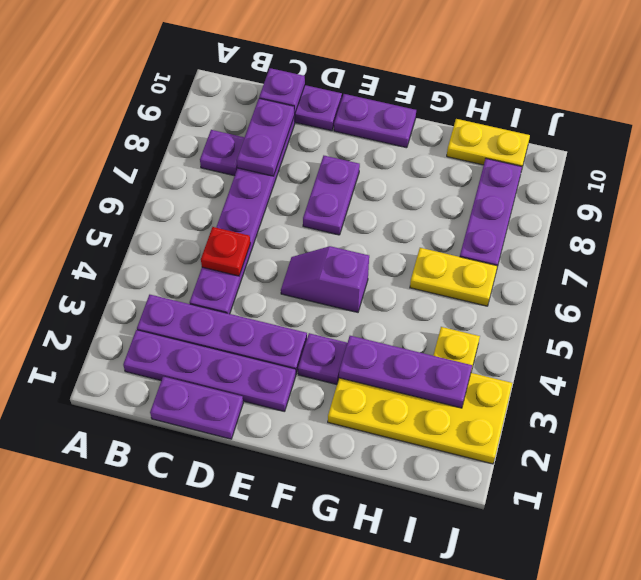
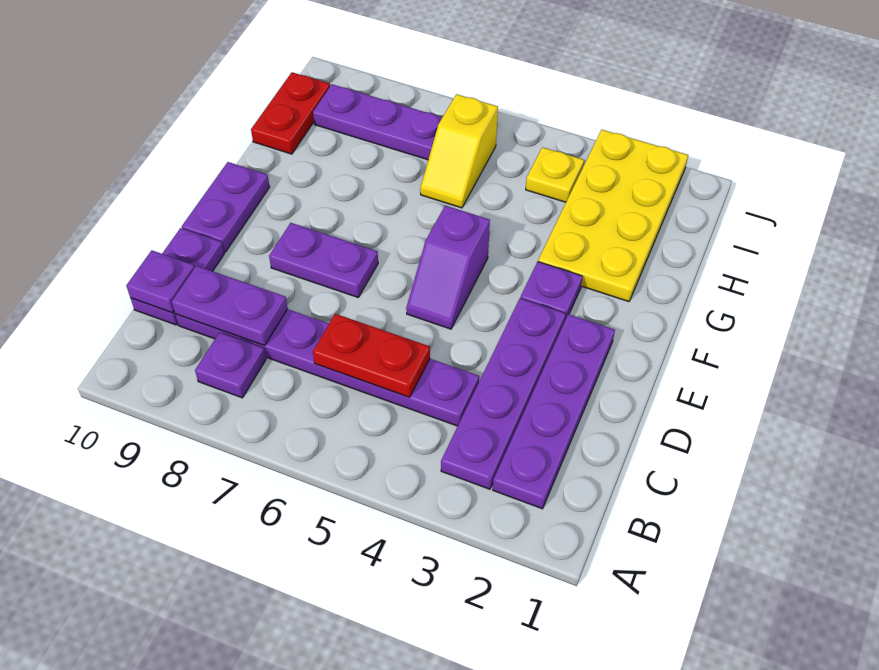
purple plate C1:D1 level 1 -> none
red plate C5 level 2 -> red plate C5:C6 level 2
purple plate G3:I3 level 2 -> none
yellow plate H6:I6 level 1 -> yellow slope H6:I6 level 1 top I
yellow plate H10:I10 level 1 -> red plate H10:I10 level 1

